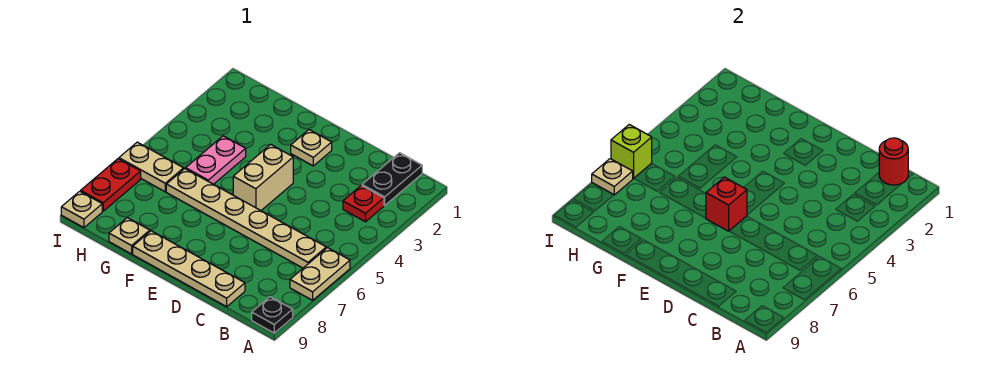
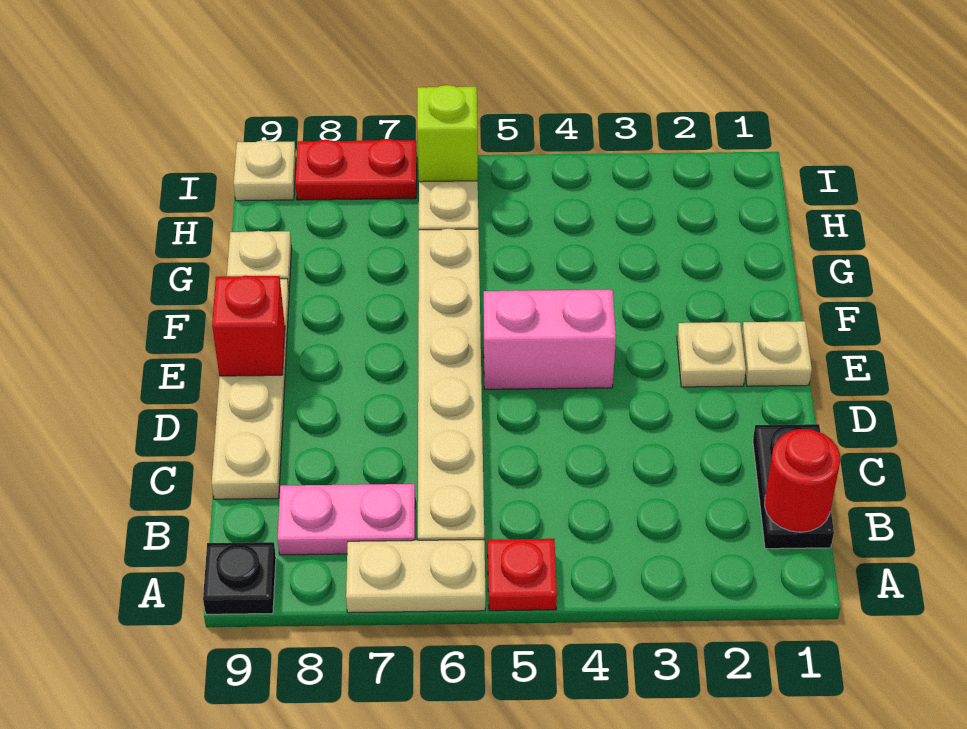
black plate B1:B2 level 1 -> black plate B1:C1 level 1
red plate B3 level 1 -> red plate A5 level 1
tan brick E4:E5 level 1 -> pink brick E4:E5 level 1
red brick E6 level 2 -> red brick E9 level 2
pink plate G4:G5 level 1 -> pink plate B7:B8 level 1
tan plate I7 level 2 -> tan plate E1 level 1

